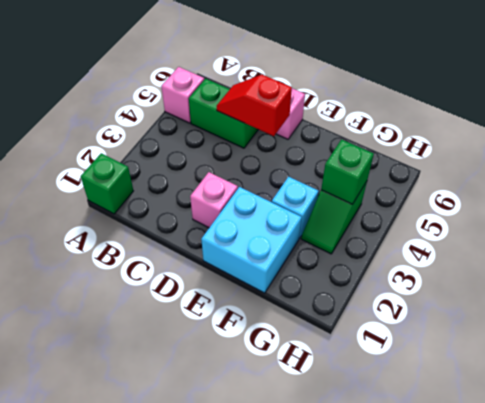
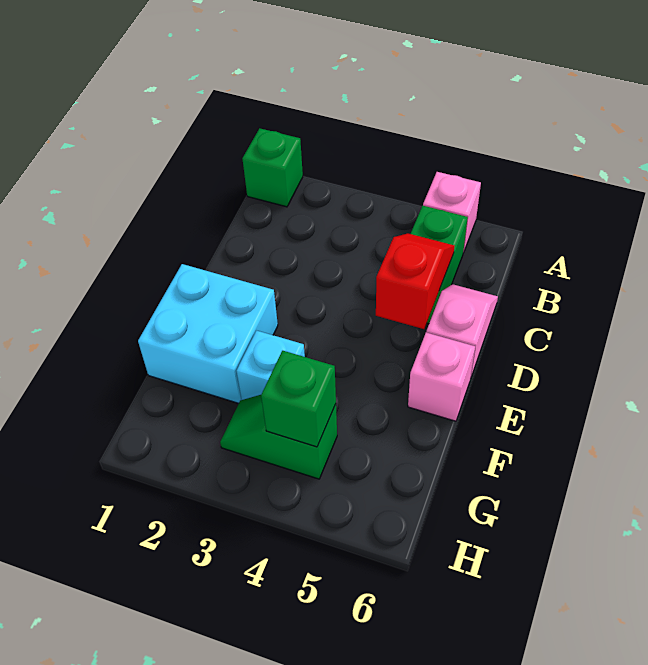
pink brick D2 level 1 -> pink brick E6 level 1

